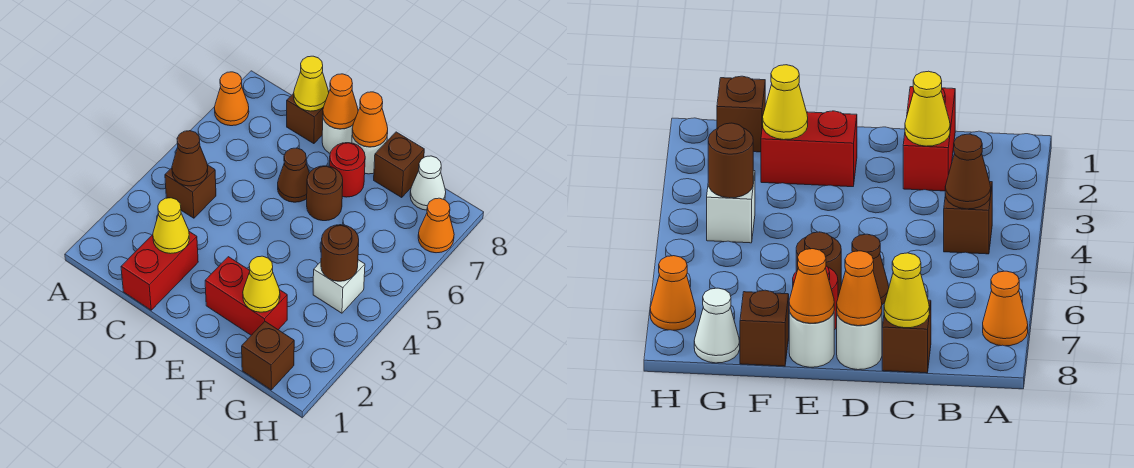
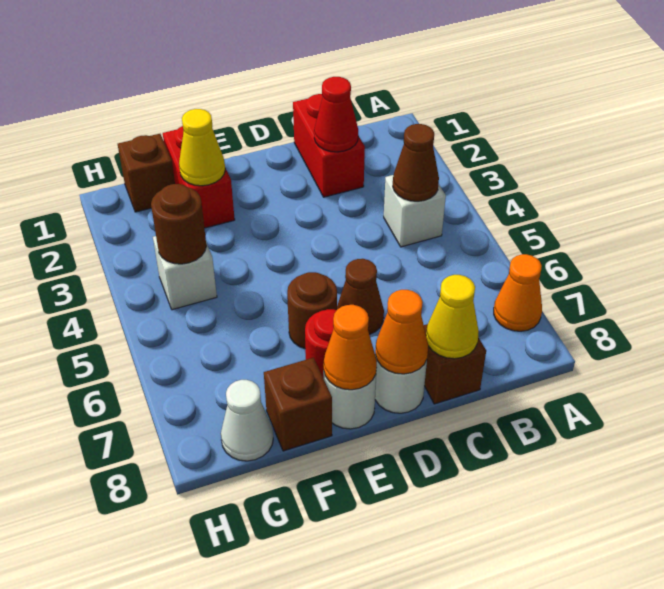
brown brick B4 level 1 -> white brick B4 level 1
yellow cone C2 level 2 -> red cone C2 level 2
red brick E2:F2 level 1 -> red brick F1:F2 level 1
orange cone H7 level 1 -> none

